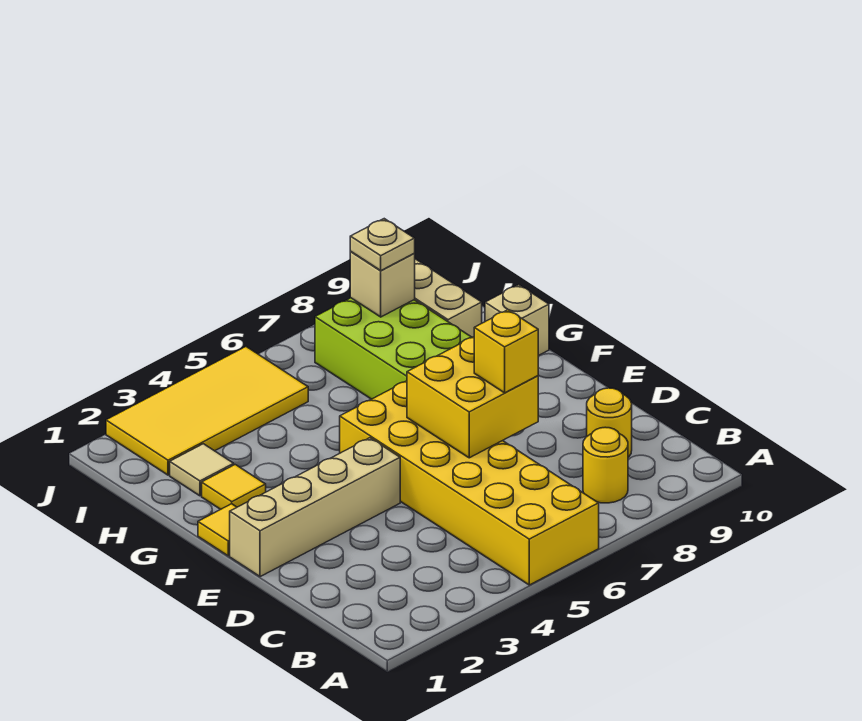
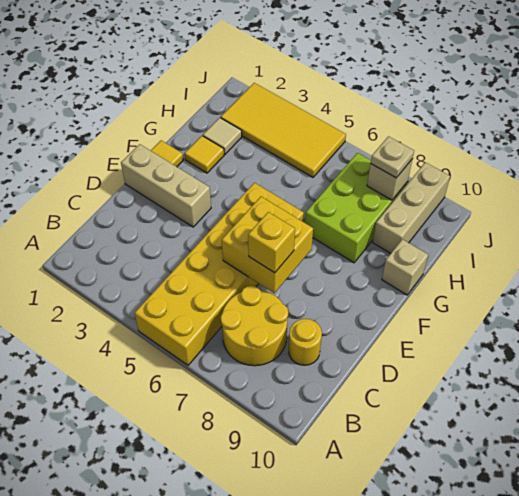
yellow round brick B8 level 1 -> yellow round brick B7:C8 level 1
tan brick E1:E4 level 1 -> tan brick E1:E3 level 1

